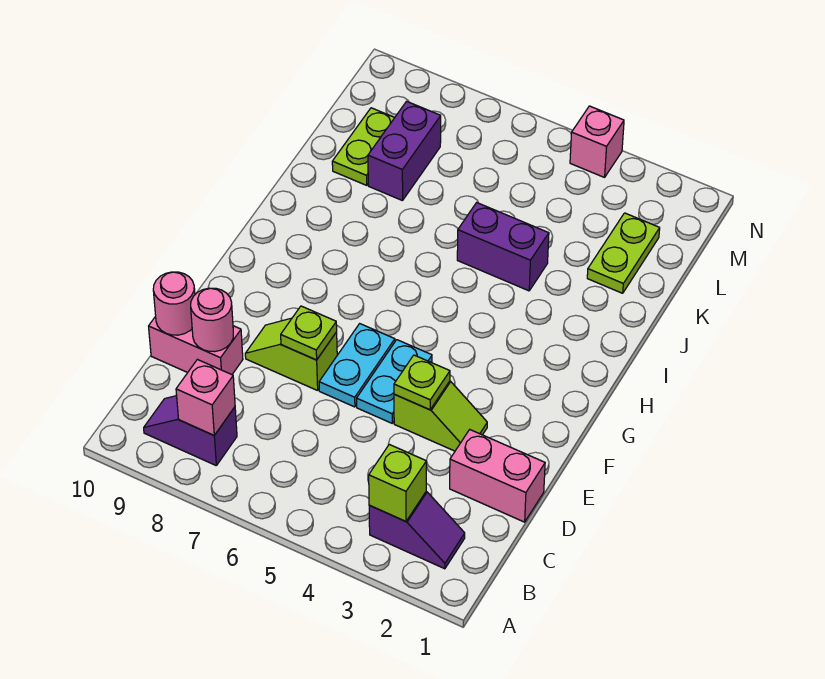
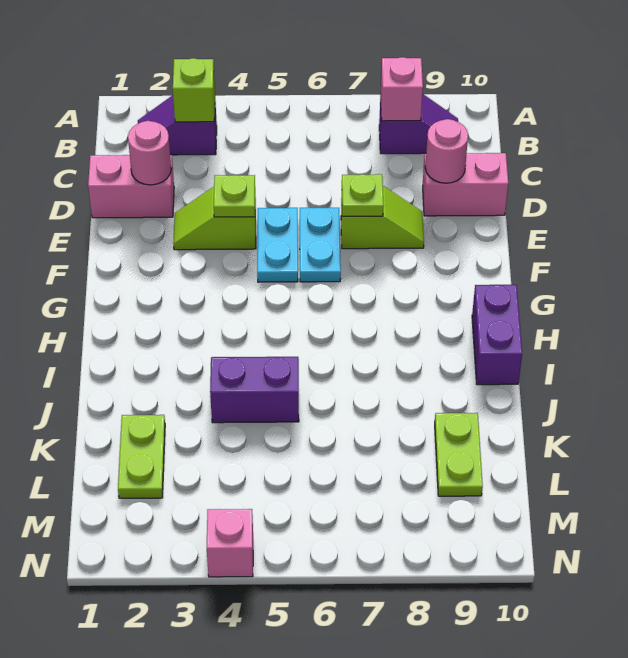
pink round brick D10 level 2 -> pink round brick D2 level 2
purple brick K8:L8 level 1 -> purple brick H10:I10 level 1

